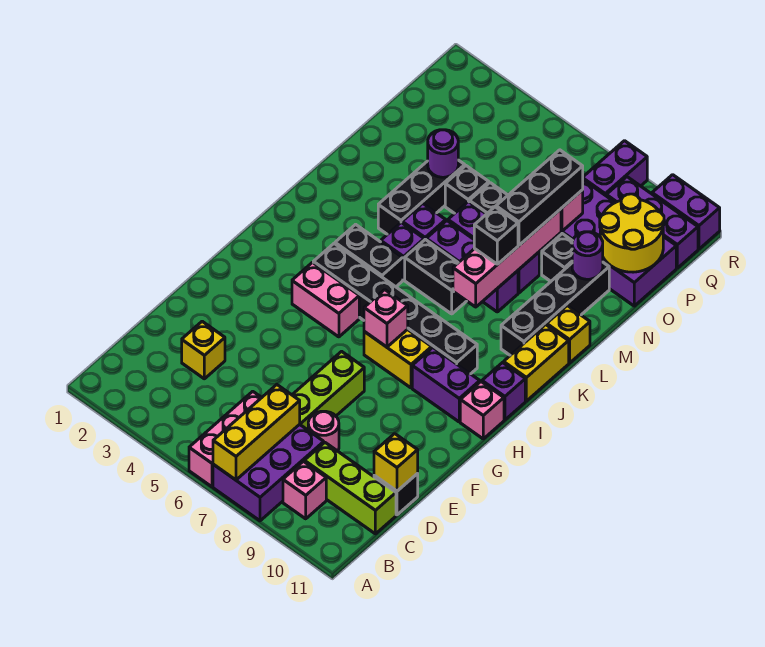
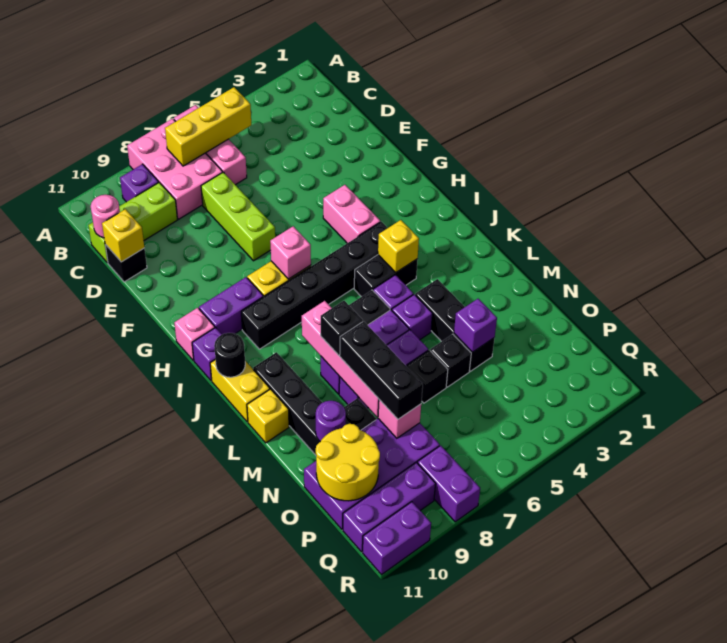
purple brick A7:C8 level 1 -> pink brick A7:C8 level 1
yellow brick A7:C7 level 2 -> yellow brick B5:B7 level 2
pink brick B9 level 1 -> purple brick B9 level 1
yellow brick D3 level 1 -> yellow brick J4 level 2
pink round brick D8 level 1 -> pink round brick C11 level 2
pink brick H4:H5 level 1 -> pink brick G4:H4 level 1
none -> black round brick J11 level 2
purple round brick N4 level 2 -> purple brick N4 level 2

